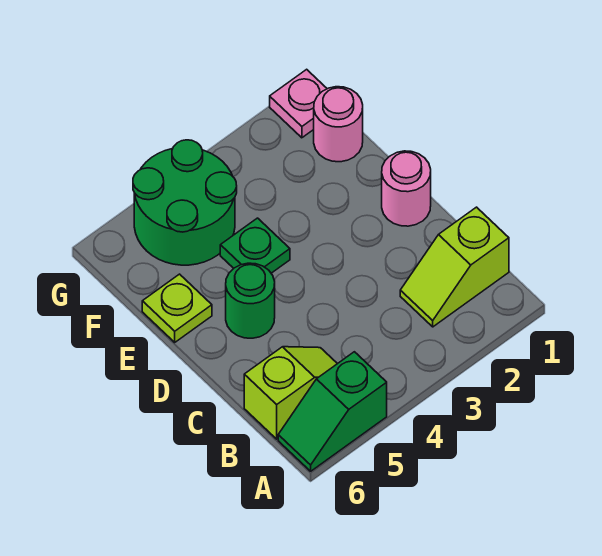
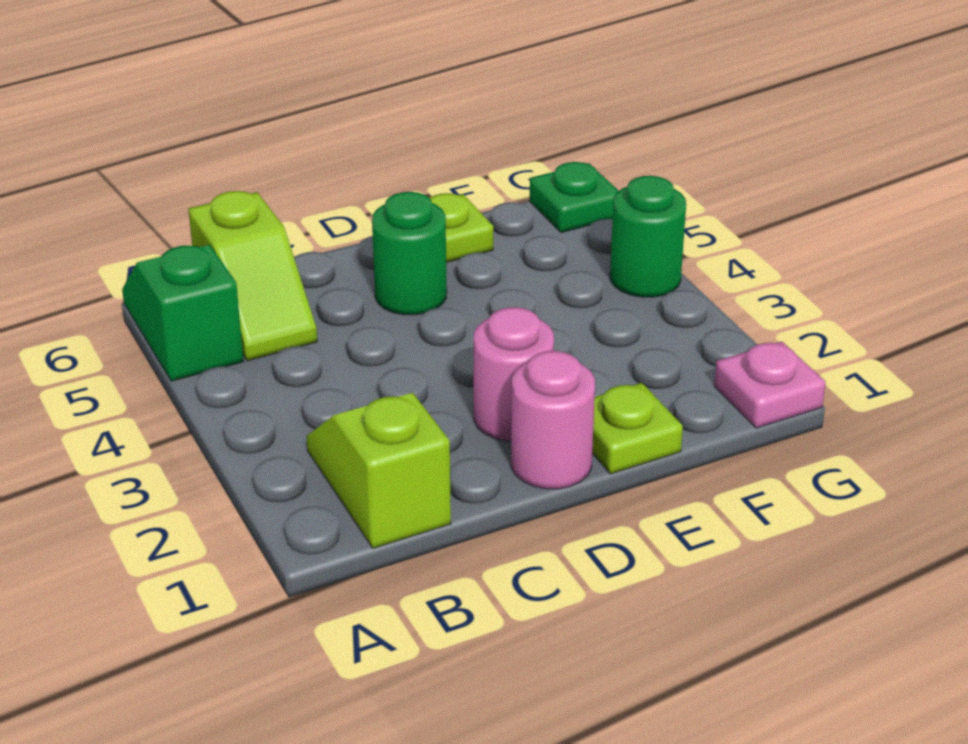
none -> lime plate E1 level 1
green plate E4 level 1 -> green plate G6 level 1
pink round brick F1 level 1 -> pink round brick D2 level 1
green round brick F4:G5 level 1 -> green round brick G4 level 1

